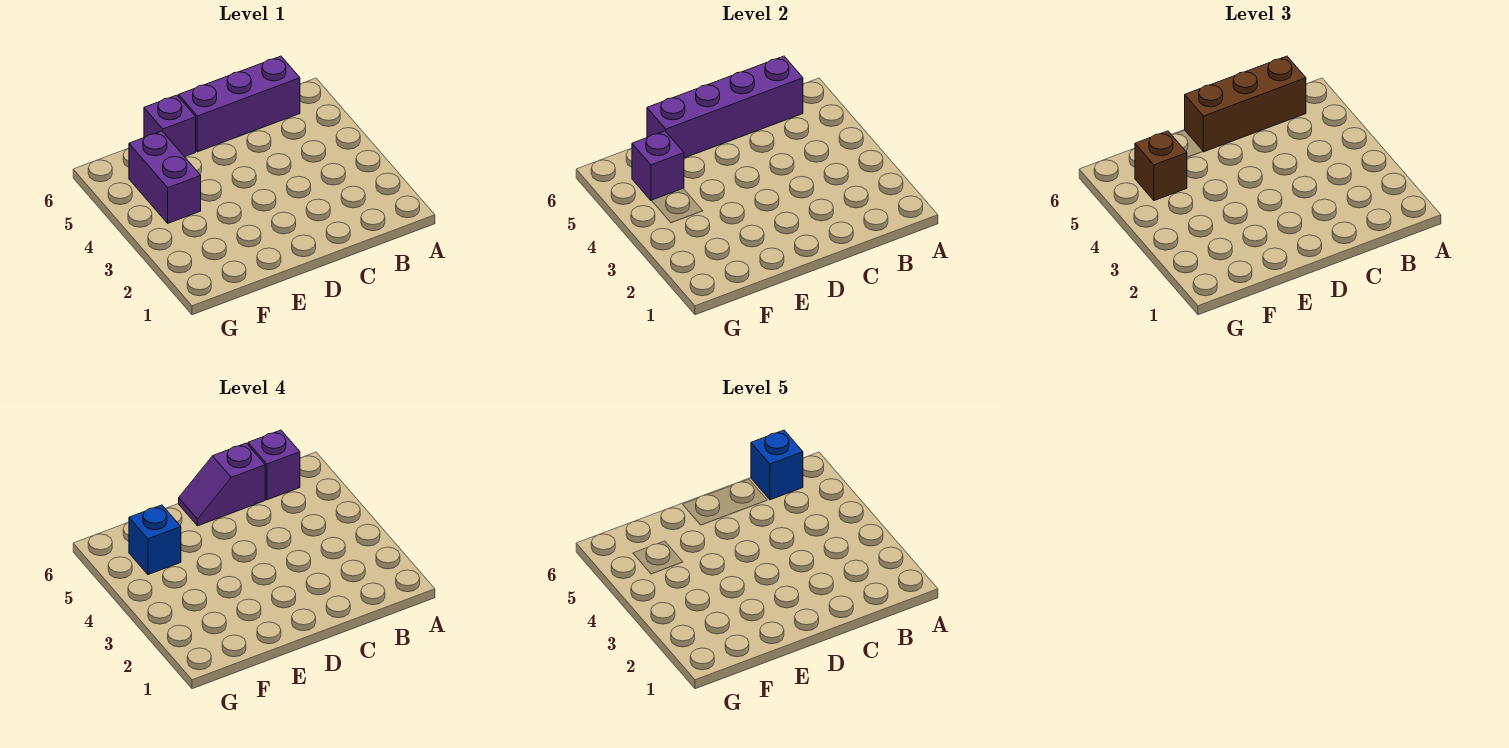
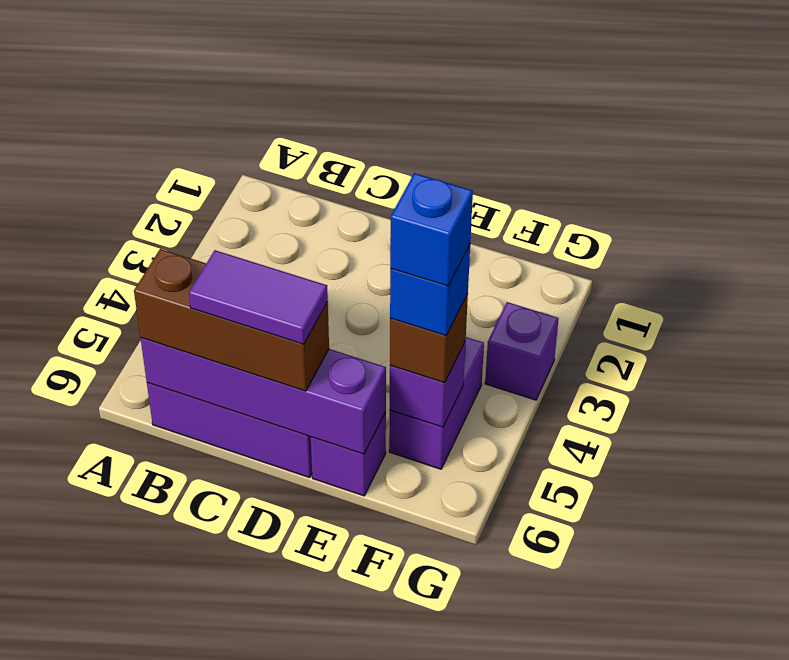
purple brick B6 level 4 -> purple brick G3 level 1
blue brick B6 level 5 -> blue brick F5 level 5
purple slope C6:D6 level 4 top C -> purple tile C6:D6 level 4

